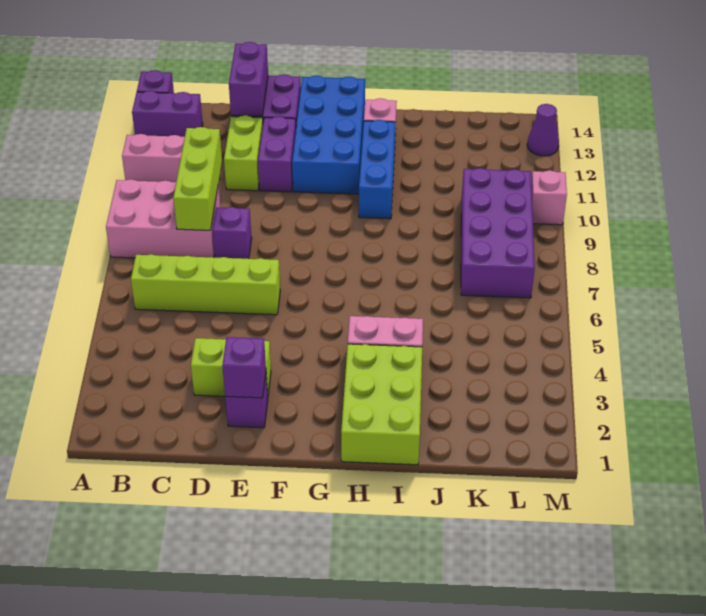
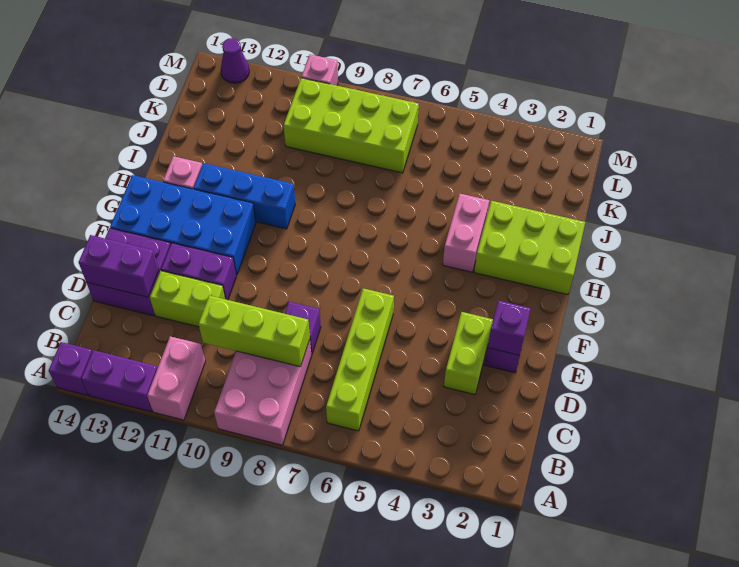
purple brick A13:B13 level 1 -> purple brick A12:A13 level 1
purple brick K7:L10 level 1 -> lime brick K7:L10 level 1

